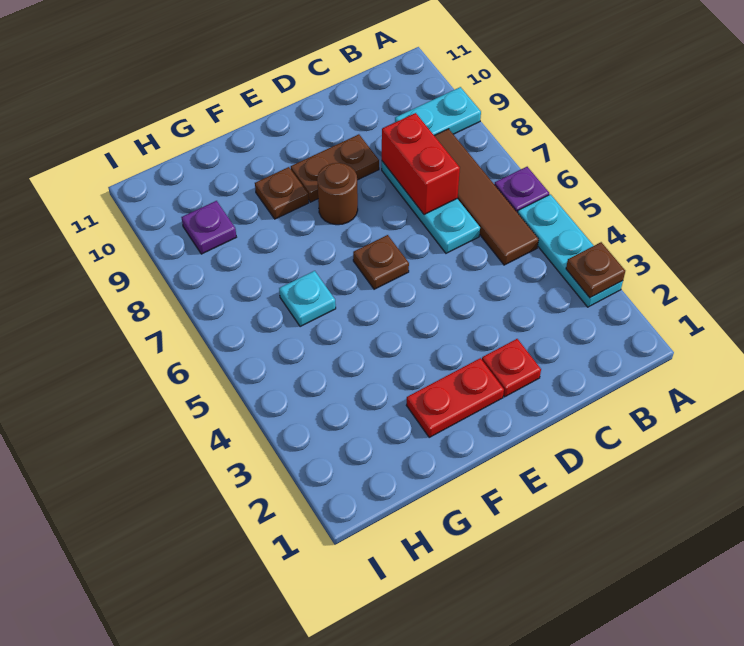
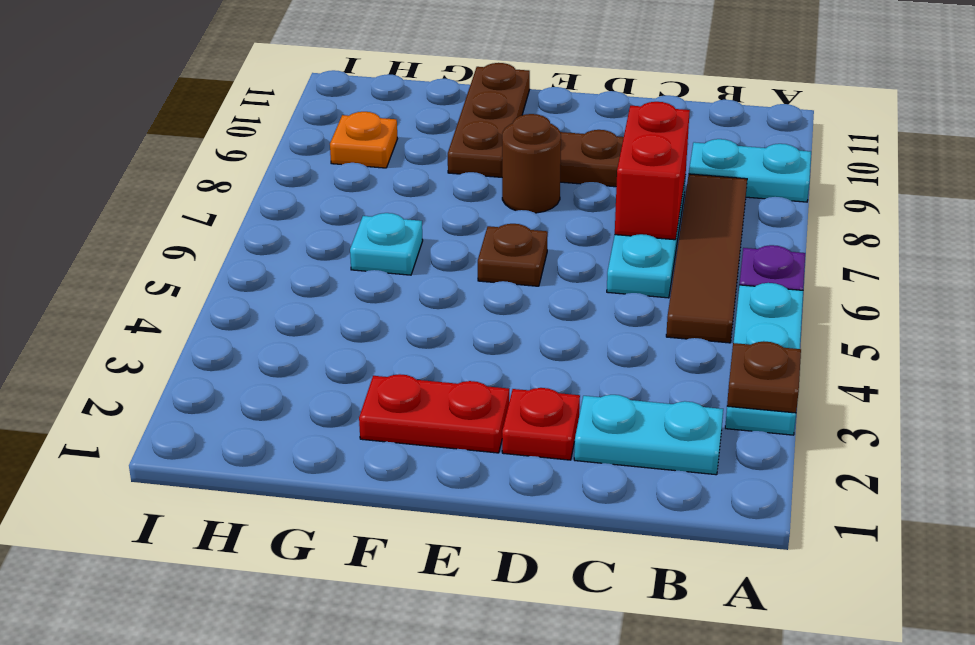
none -> cyan plate B2:C2 level 1
brown plate F9 level 1 -> brown plate F9:F11 level 1
purple plate H9 level 1 -> orange plate H9 level 1

